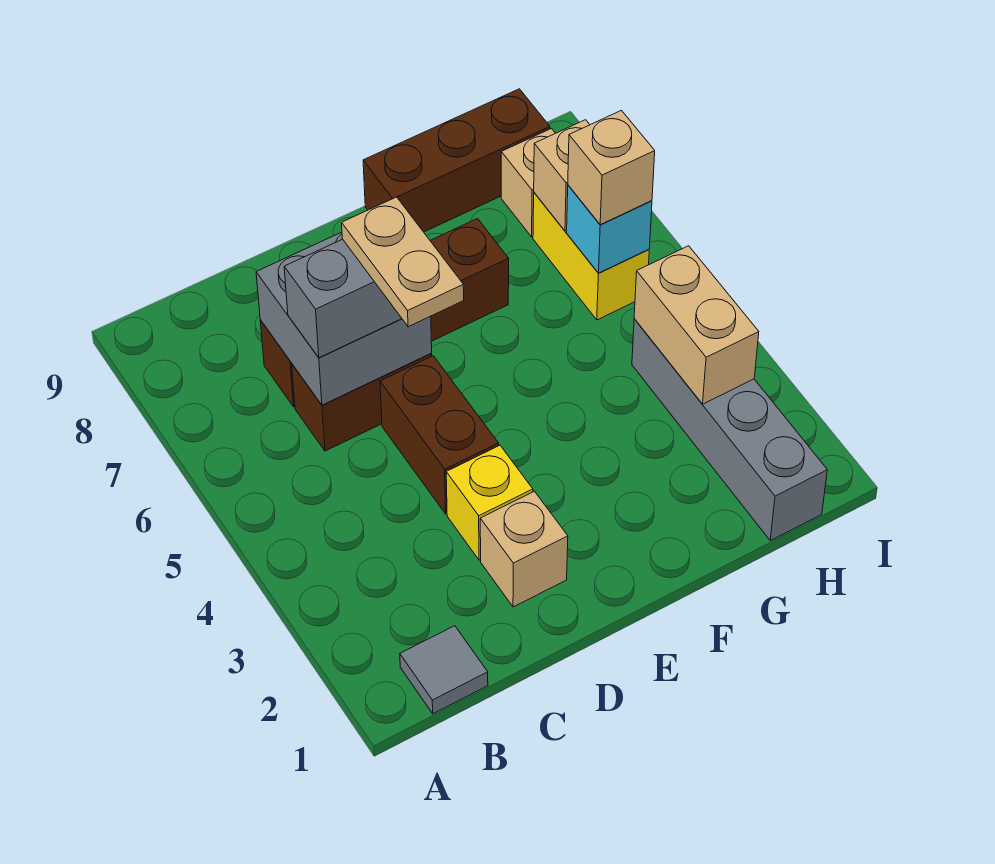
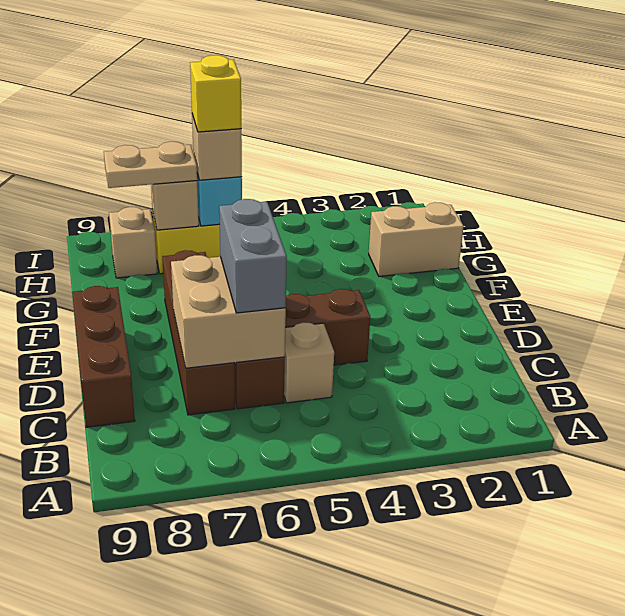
grey tile B1 level 1 -> none
grey brick C6:D7 level 2 -> tan brick C6:D7 level 2
tan brick D2 level 1 -> tan brick C5 level 1
yellow brick D3 level 1 -> yellow brick H6 level 4
tan plate D5:D6 level 4 -> tan plate H7:H8 level 3
brown brick F9:H9 level 1 -> brown brick C9:E9 level 1
grey brick H1:H4 level 1 -> none
tan brick H3:H4 level 2 -> tan brick G1:G2 level 1

